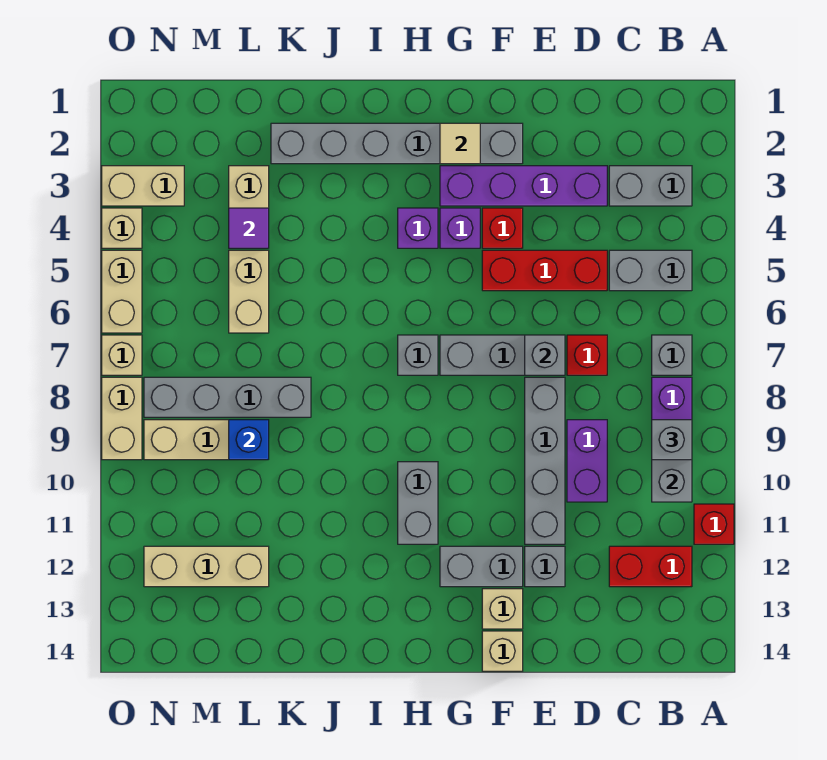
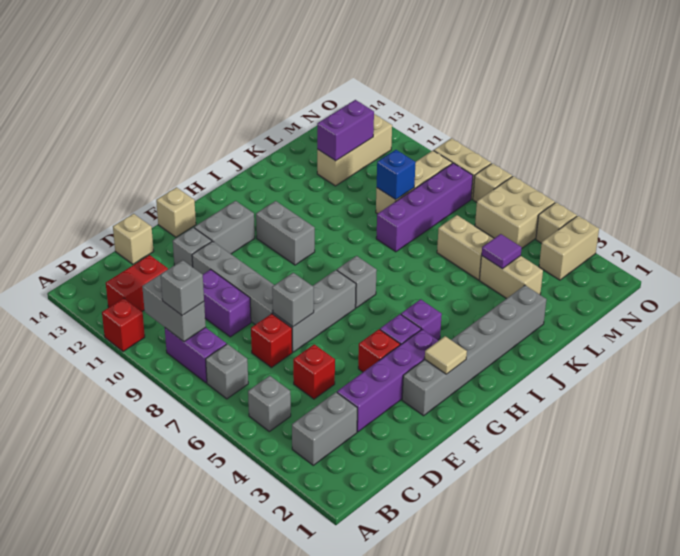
grey brick B5:C5 level 1 -> grey brick B5 level 1
red brick D5:F5 level 1 -> red brick D5 level 1
tan brick F13 level 1 -> tan brick D14 level 1
grey brick K8:N8 level 1 -> purple brick K8:N8 level 1
none -> purple brick L12:M12 level 2
tan brick O5:O6 level 1 -> tan brick N5:O6 level 1

